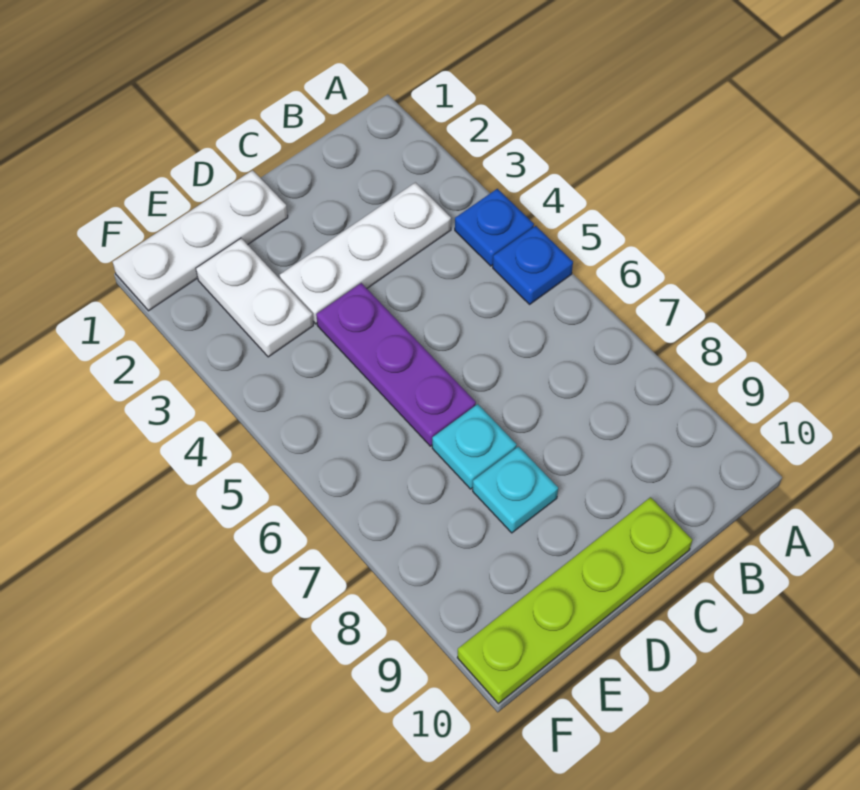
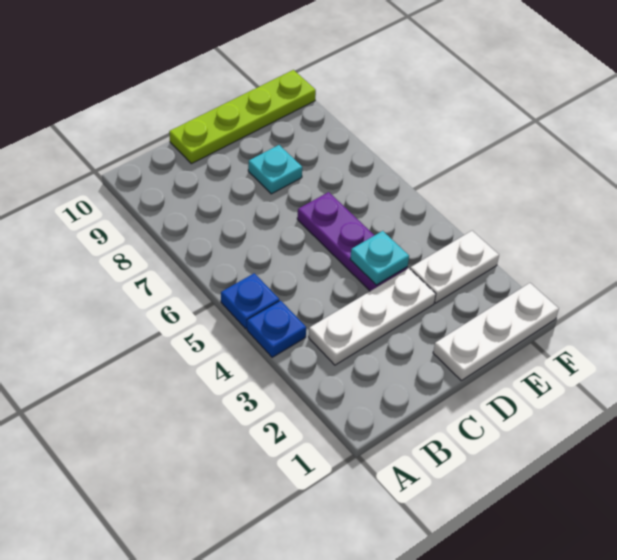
cyan plate D7 level 1 -> cyan plate D4 level 2
white plate E2:E3 level 1 -> white plate E3:F3 level 1

